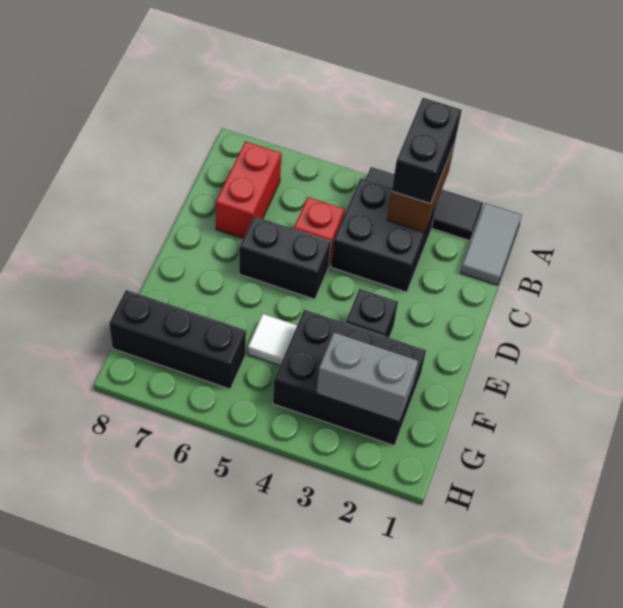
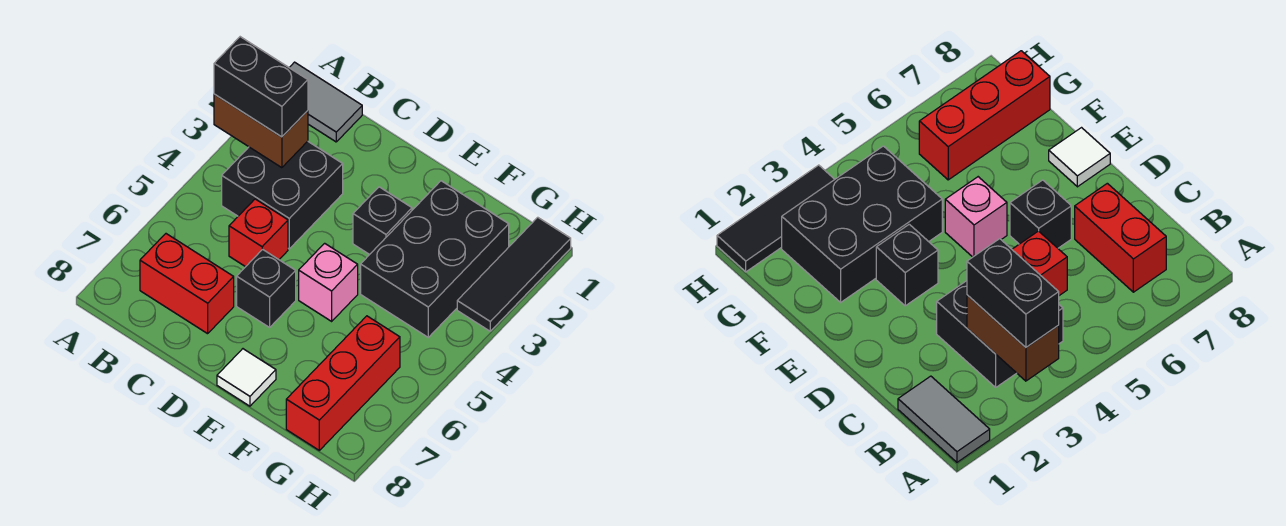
black tile A2:A4 level 1 -> black tile H1:H3 level 1
black brick D5:D6 level 1 -> black brick D6 level 1
none -> pink brick E5 level 1
white tile F5 level 1 -> white tile E8 level 1
grey brick G2:G3 level 2 -> none
black brick G6:G8 level 1 -> red brick G6:G8 level 1

